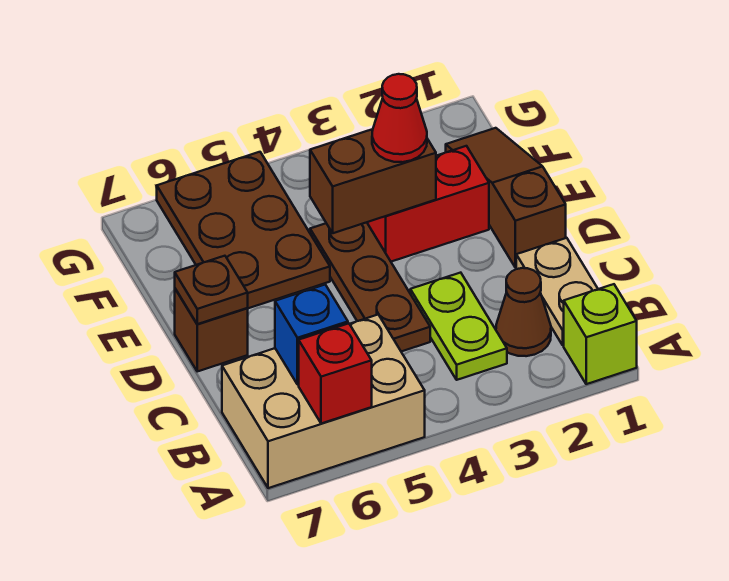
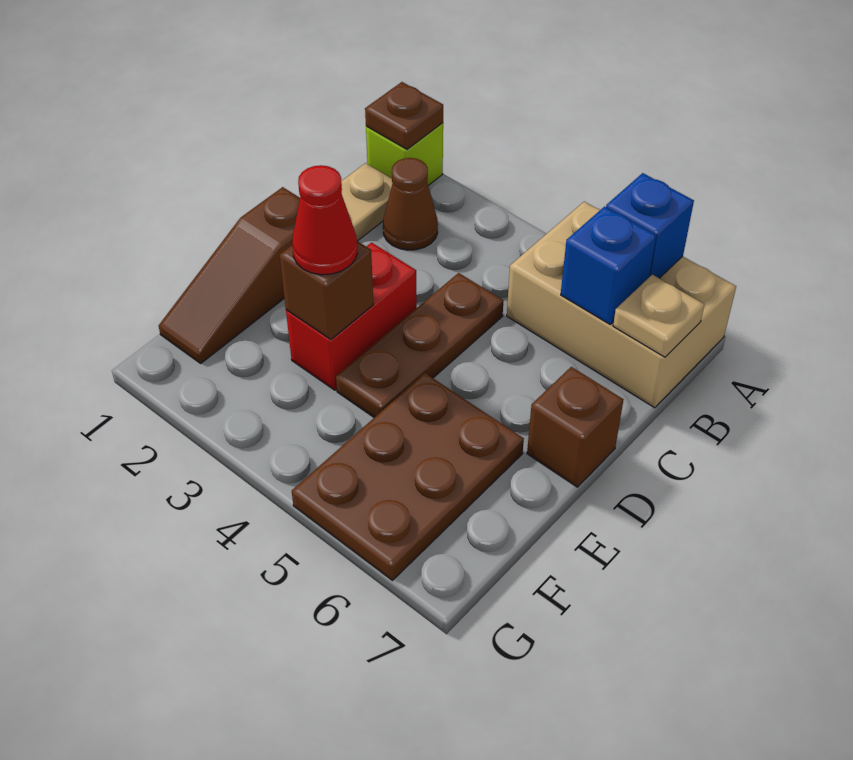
red brick A6 level 2 -> blue brick A6 level 2
lime plate B3:C3 level 1 -> none
none -> tan plate B7 level 2
brown plate D7 level 2 -> brown plate A1 level 2
red brick E2:E3 level 1 -> red brick D3:E3 level 1
brown brick E3:E4 level 2 -> brown brick E3 level 2

